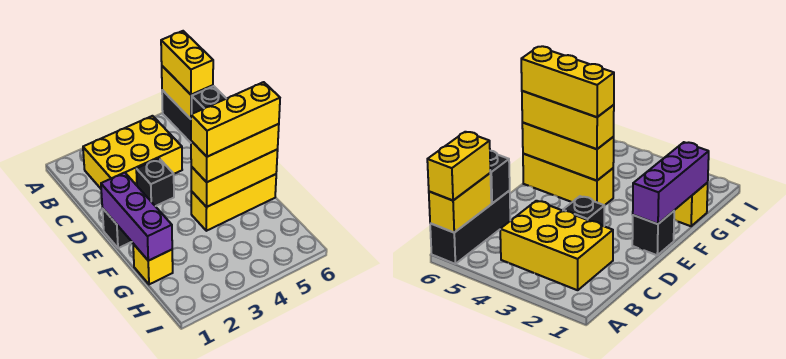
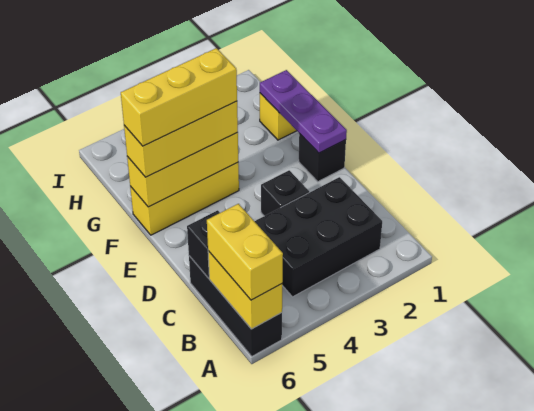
yellow brick B2:C4 level 1 -> black brick B2:C4 level 1
purple brick E1:G1 level 2 -> purple plate E1:G1 level 2

